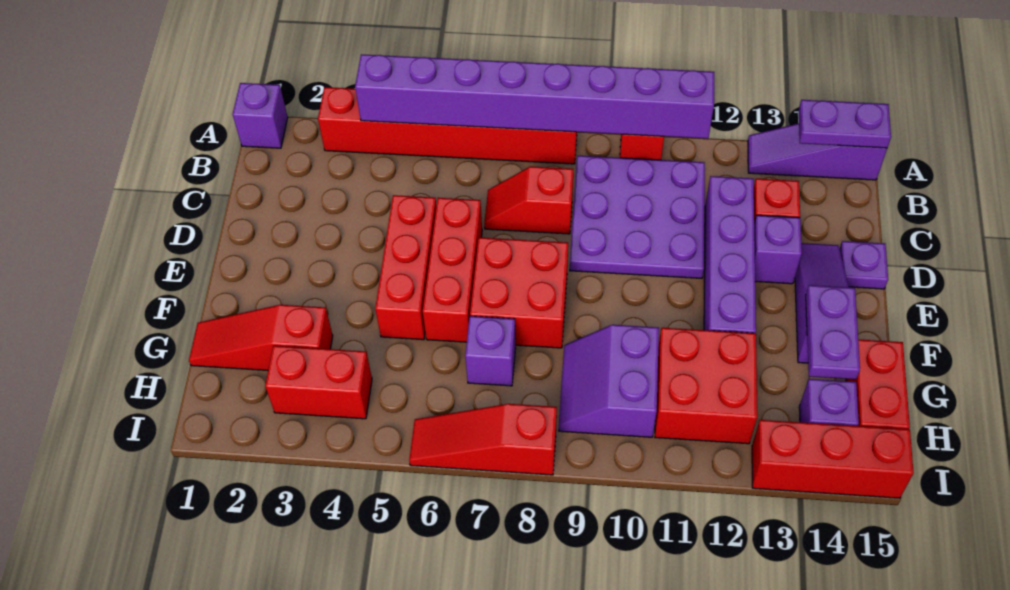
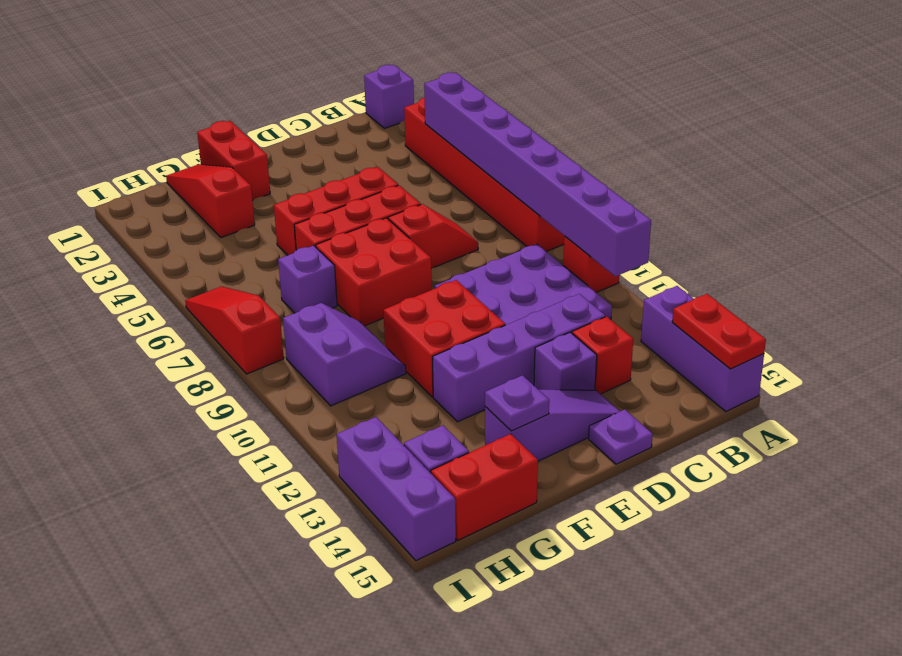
purple slope A13:A15 level 1 top 15 -> purple brick A13:A15 level 1
purple plate A14:A15 level 2 -> red plate A14:A15 level 2
red slope C7:C8 level 1 top 8 -> red slope C7:D7 level 1 top D
purple plate F14:G14 level 2 -> purple plate F14 level 2
purple slope G9:H10 level 1 top 10 -> purple slope G9:H10 level 1 top H
red brick G11:H12 level 1 -> red brick E10:F11 level 1
red brick H3:H4 level 1 -> red brick F1:F2 level 1
red brick I13:I15 level 1 -> purple brick I13:I15 level 1

